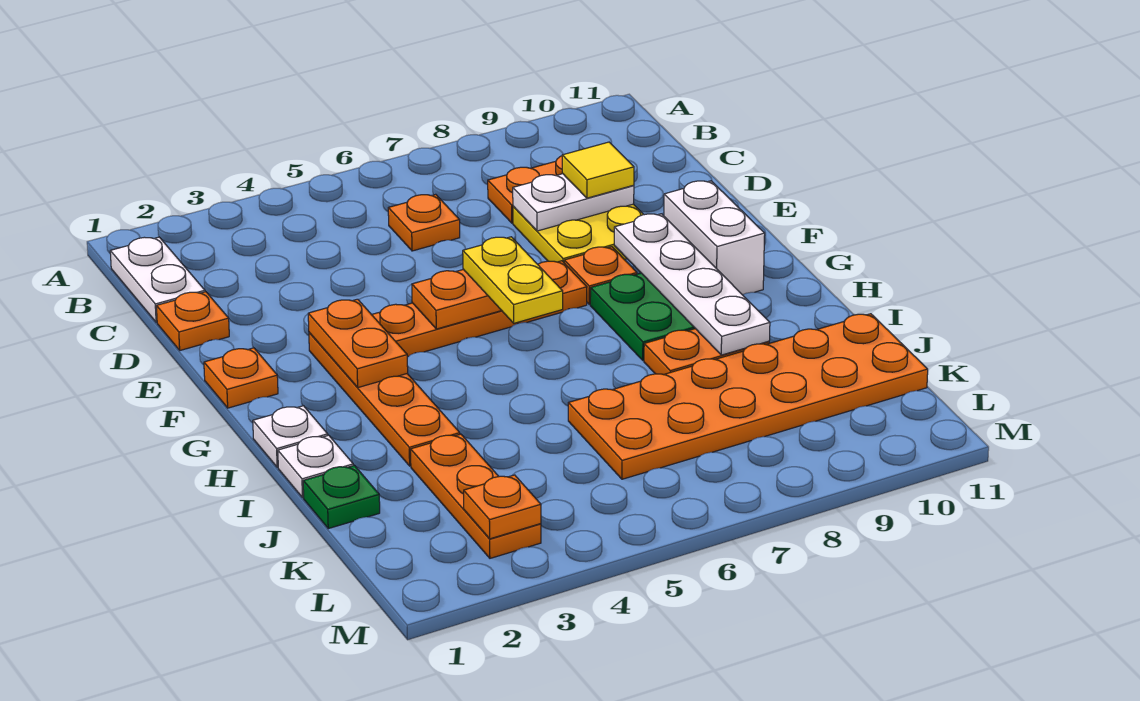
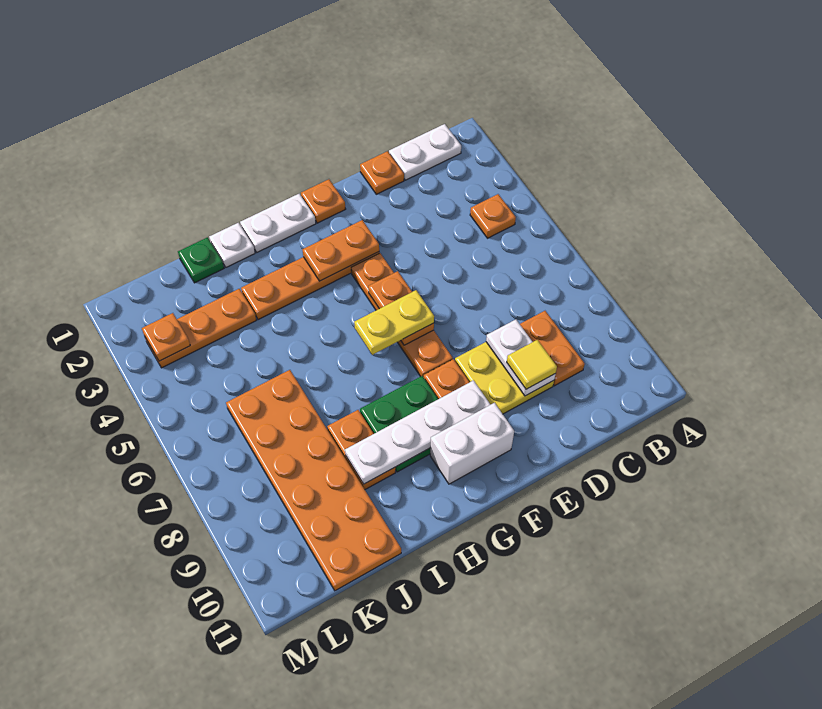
orange plate C6 level 1 -> orange plate B4 level 1
white plate H1 level 1 -> white plate G1:H1 level 1

